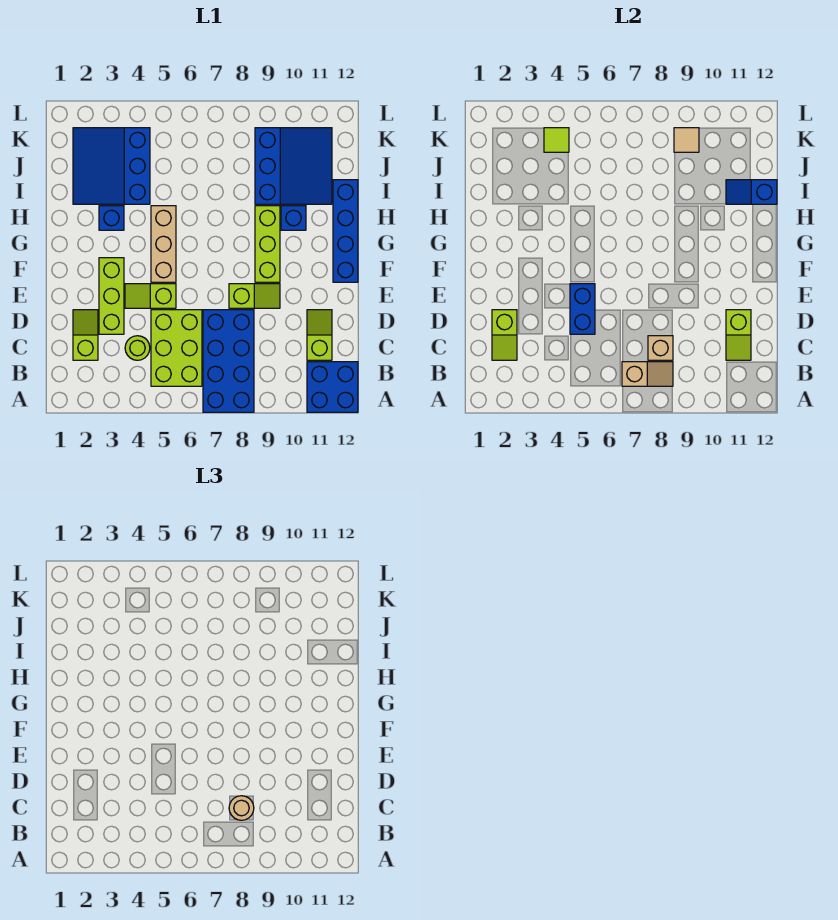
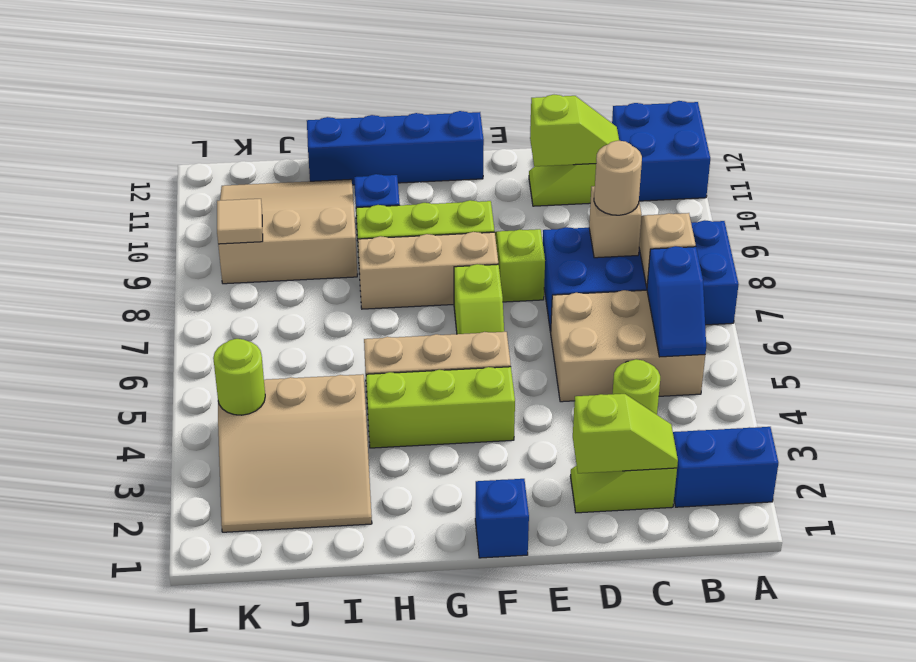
lime brick B5:D6 level 1 -> tan brick B5:D6 level 1
lime brick D3:F3 level 1 -> lime brick F4:H4 level 1
blue brick D5:E5 level 2 -> blue brick A2:B2 level 1
lime slope E4:E5 level 1 top 5 -> lime slope F6:F7 level 1 top 7
none -> tan brick F8:H8 level 1
blue brick H3 level 1 -> blue brick F1 level 1
blue slope I2:K4 level 1 top 4 -> tan slope I2:K4 level 1 top 4
blue slope I9:K11 level 1 top 9 -> tan slope I9:K11 level 1 top 9
blue slope I11:I12 level 2 top 12 -> blue slope B5:B6 level 2 top 6
lime tile K4 level 2 -> lime round brick K4 level 2

